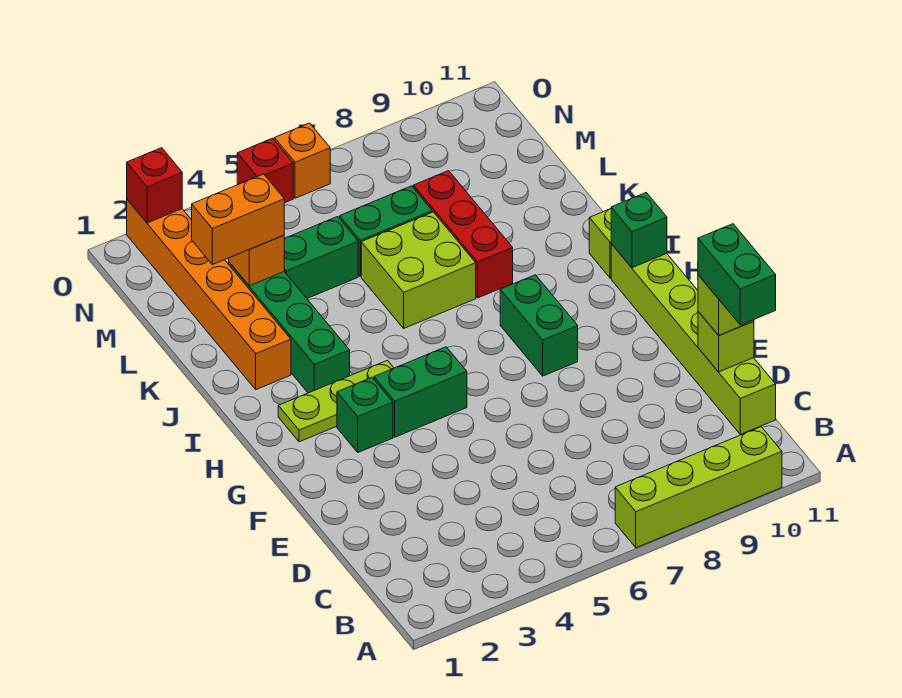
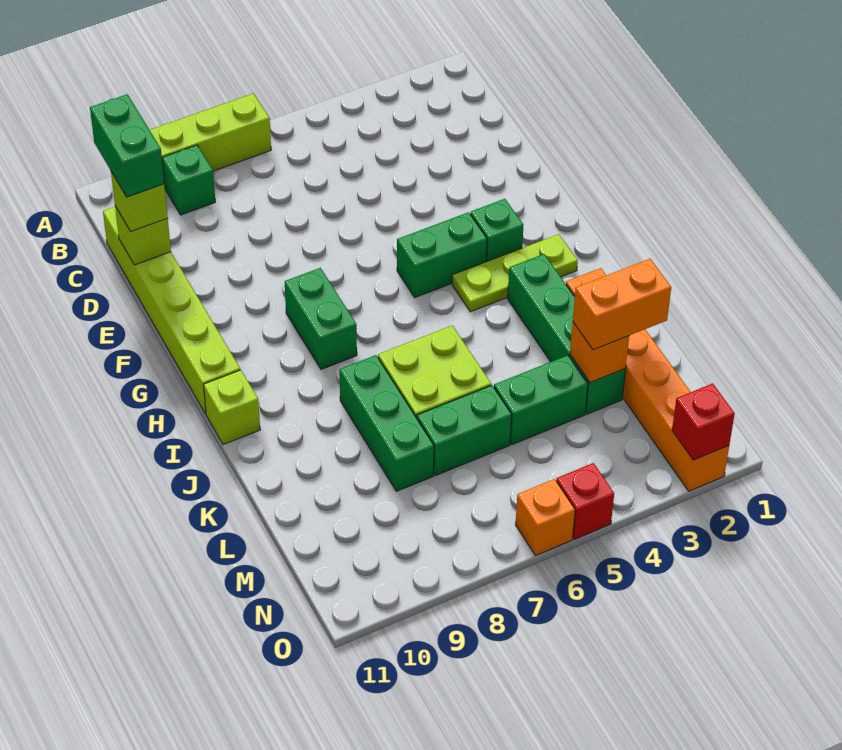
green brick H11 level 2 -> green brick B9 level 1
red brick J8:L8 level 1 -> green brick J8:L8 level 1

